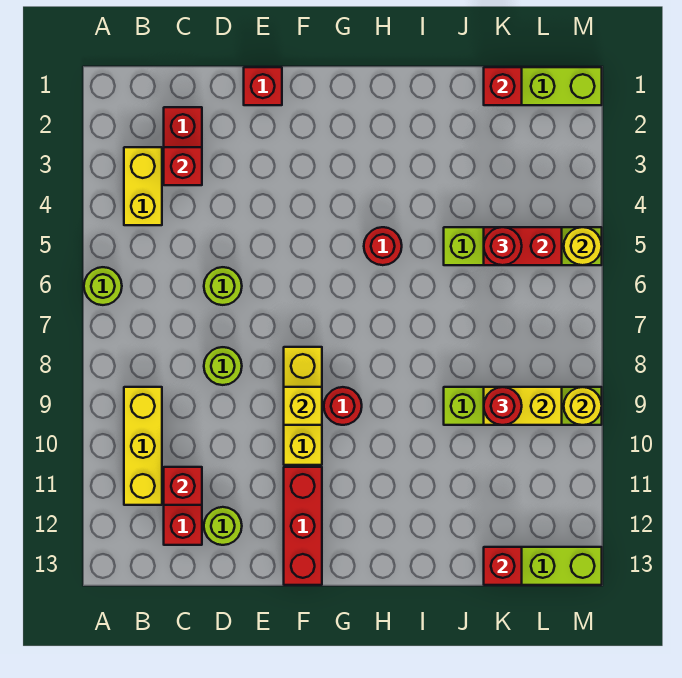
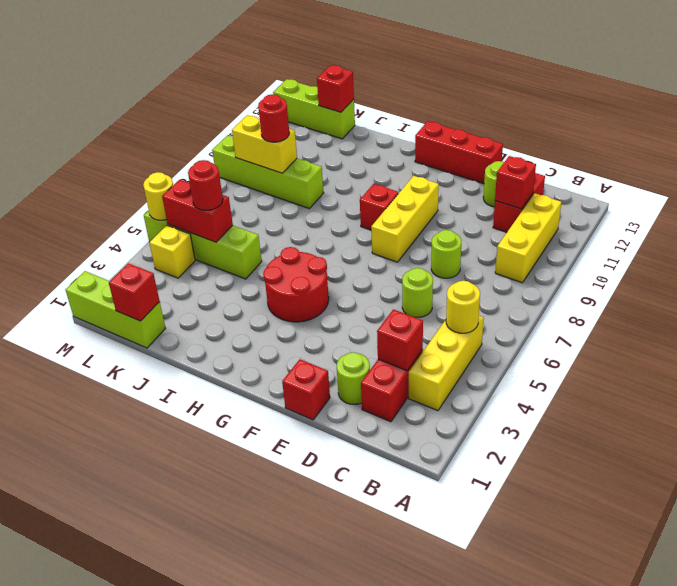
lime round brick A6 level 1 -> lime round brick D2 level 1
yellow brick B3:B4 level 1 -> yellow brick B3:B5 level 1
yellow brick F9 level 2 -> yellow brick L4 level 1
red brick F11:F13 level 1 -> red brick E13:G13 level 1
red round brick G9 level 1 -> red brick G9 level 1
red round brick H5 level 1 -> red round brick G4:H5 level 1
yellow round brick M9 level 2 -> yellow round brick B5 level 2

